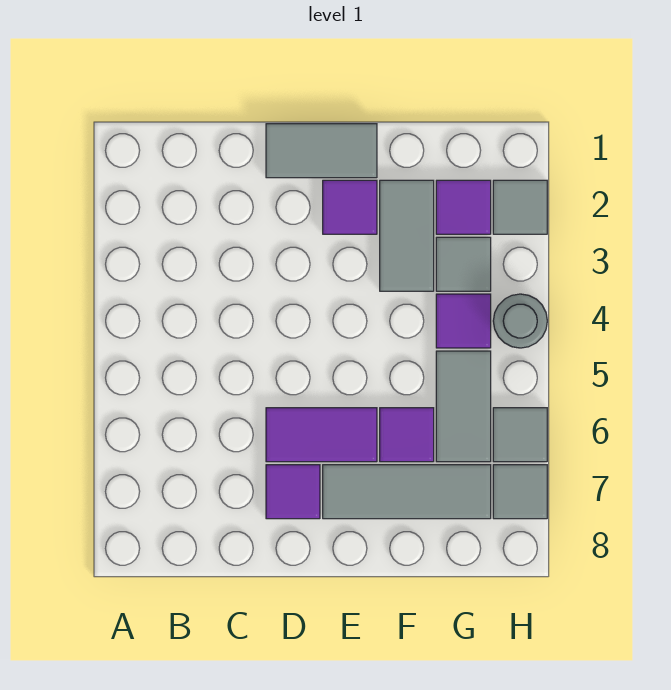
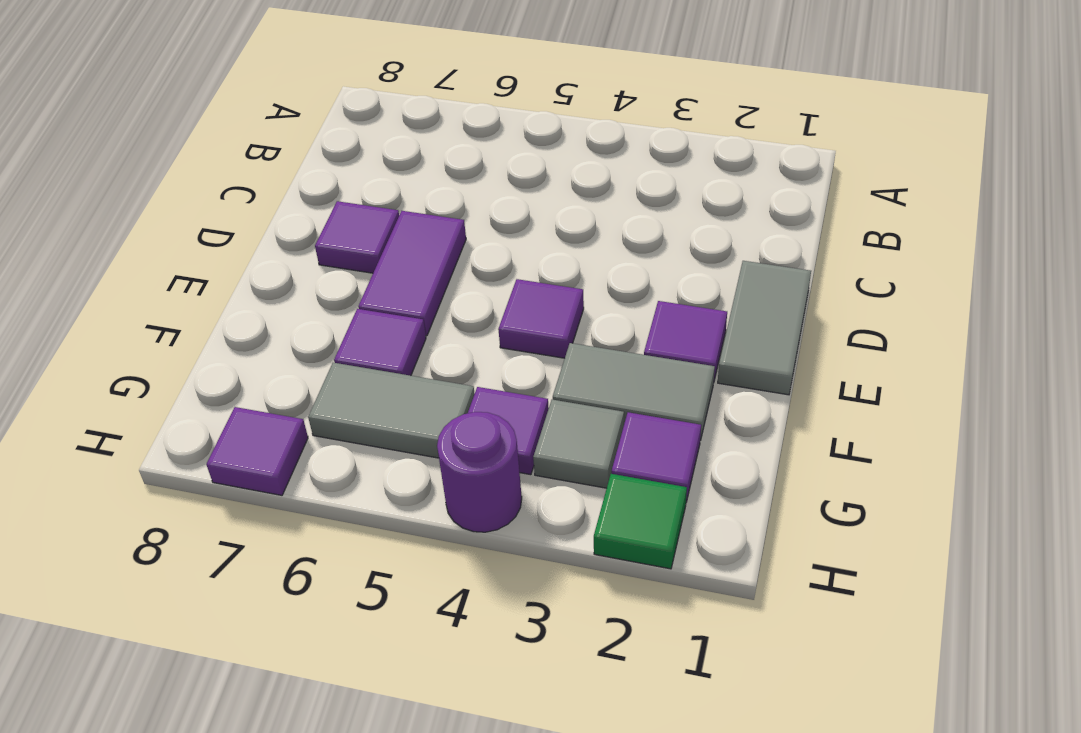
none -> purple tile E4 level 1
grey tile E7:G7 level 1 -> none
grey tile H2 level 1 -> green tile H2 level 1
grey round brick H4 level 1 -> purple round brick H4 level 1
grey tile H6 level 1 -> none
grey tile H7 level 1 -> purple tile H7 level 1

